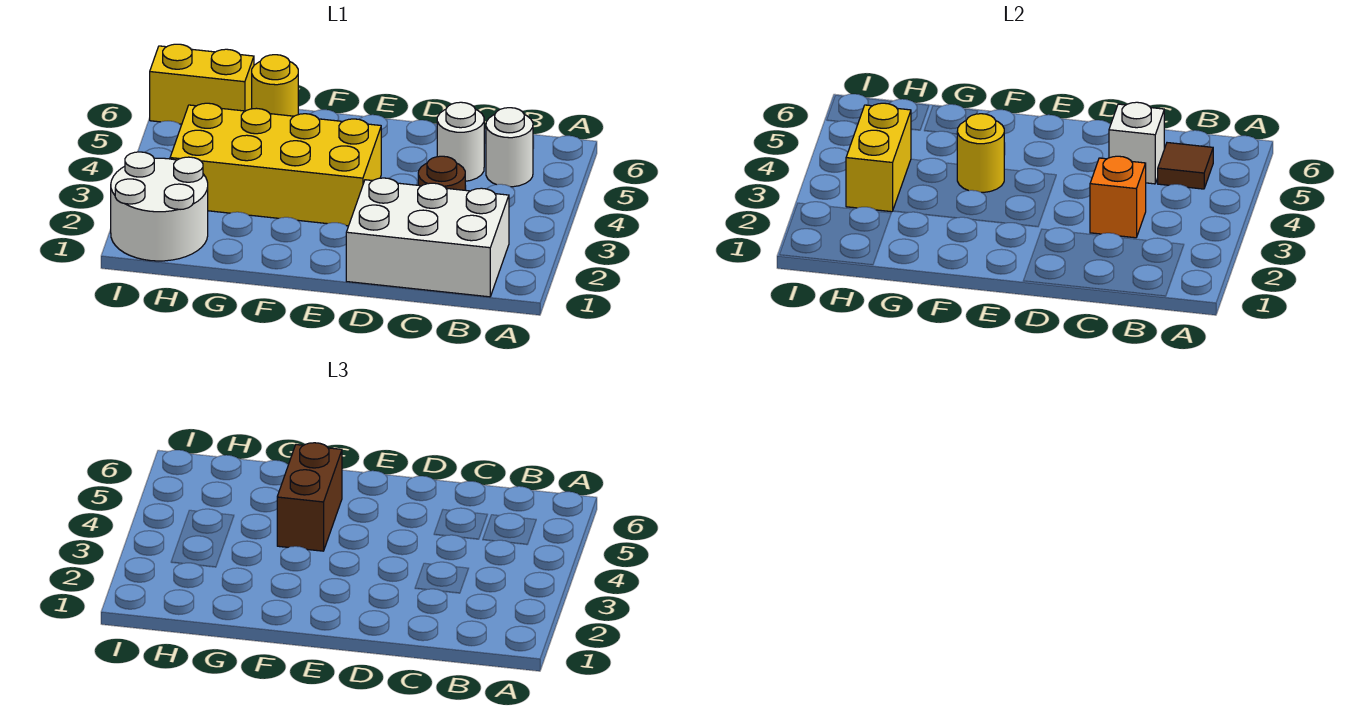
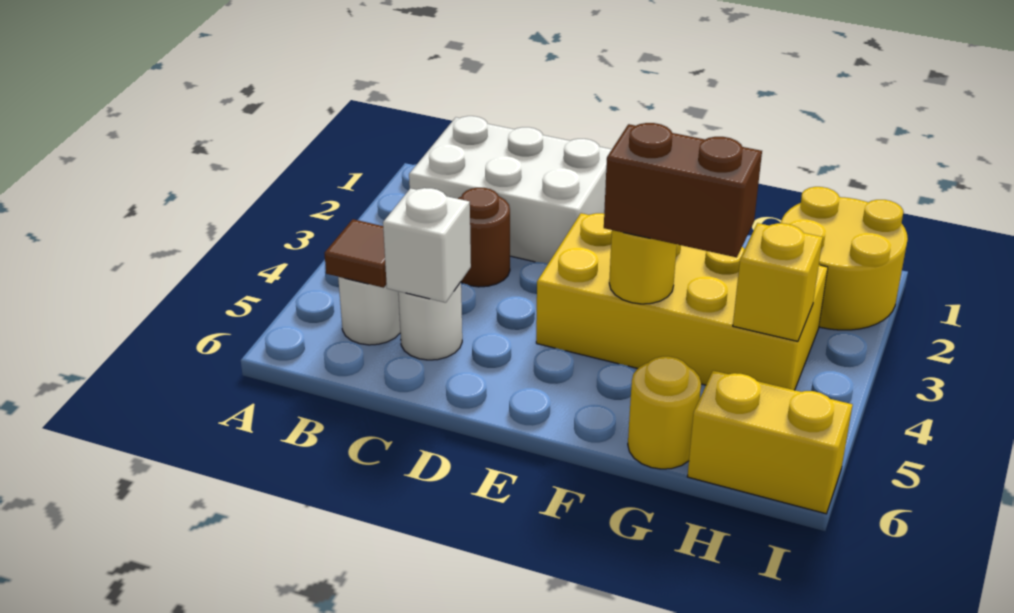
orange brick C3 level 2 -> none
brown brick F4:F5 level 3 -> brown brick F4:G4 level 3
white round brick H1:I2 level 1 -> yellow round brick H1:I2 level 1
yellow brick H3:H4 level 2 -> yellow brick H4 level 2

